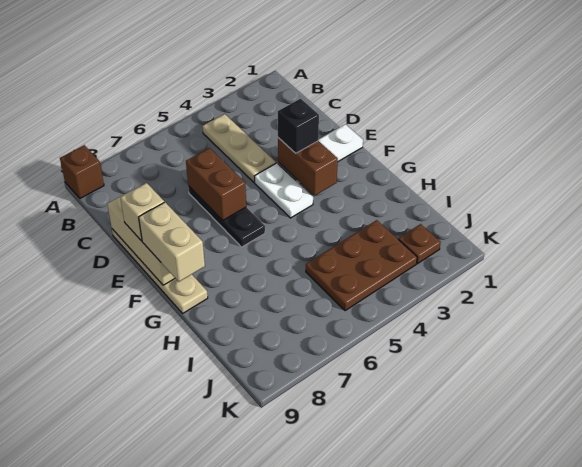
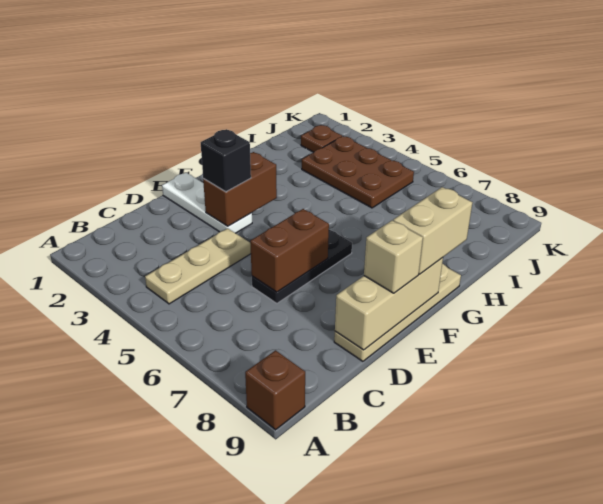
white plate E4:F4 level 1 -> none

